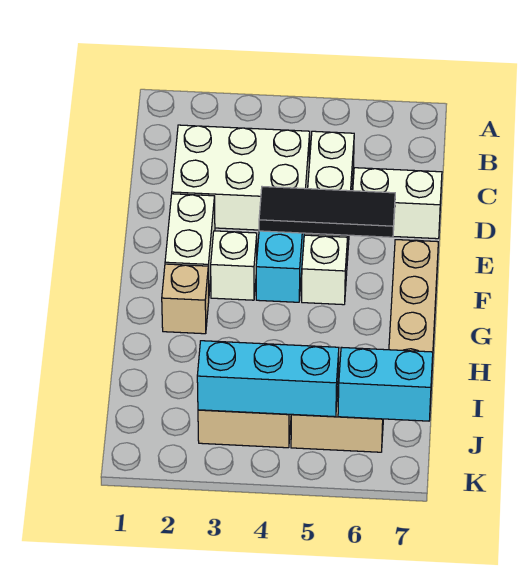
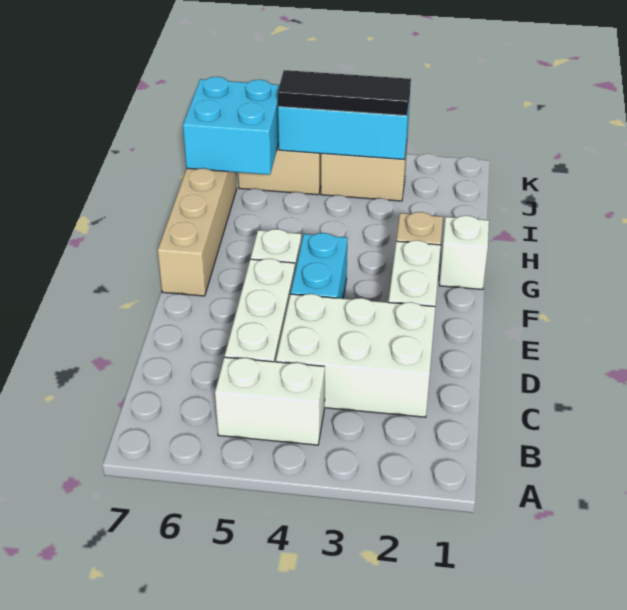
white brick D6:D7 level 1 -> white brick B4:B5 level 1
black tile E4:E6 level 2 -> black tile J3:J5 level 3
white brick F3 level 1 -> white brick G1 level 1
cyan brick J6:J7 level 2 -> cyan brick I6:J7 level 2

